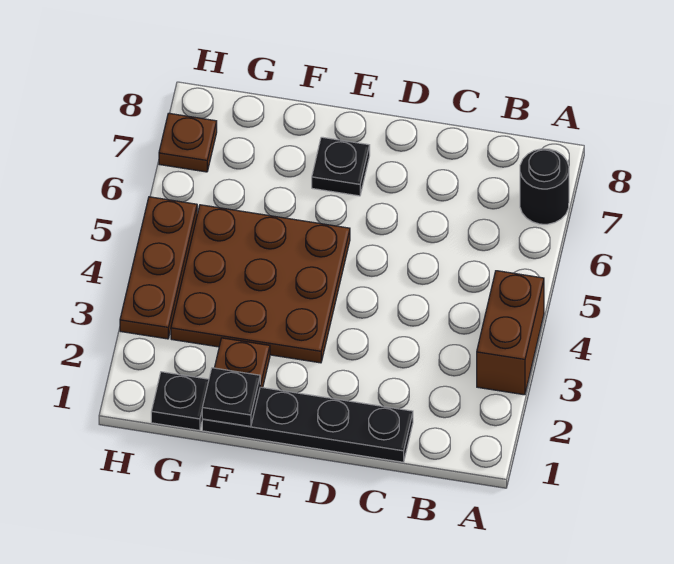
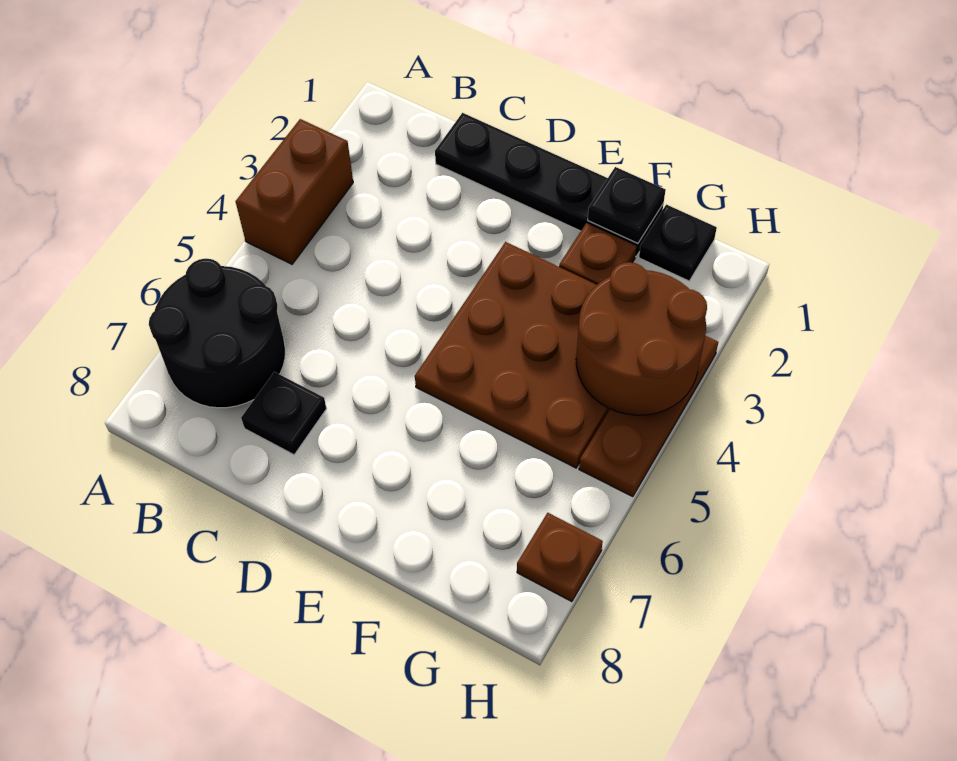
black round brick A7 level 1 -> black round brick A6:B7 level 1
black plate E7 level 1 -> black plate C7 level 1
none -> brown round brick G3:H4 level 2

